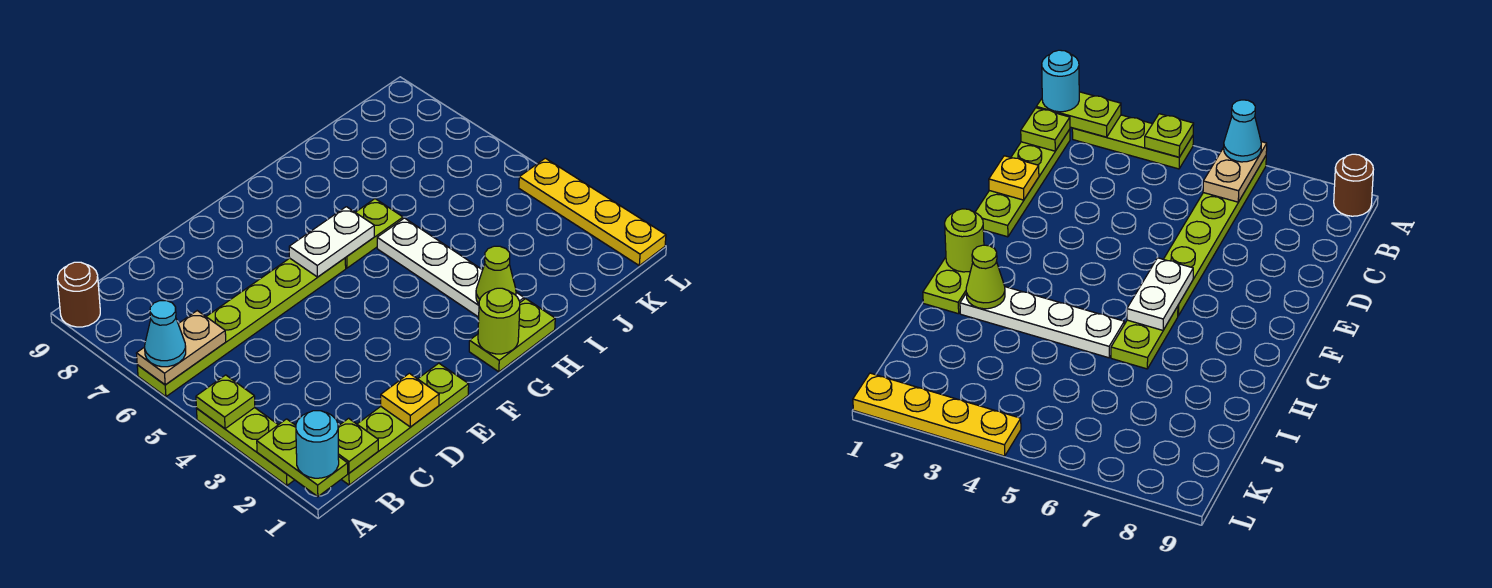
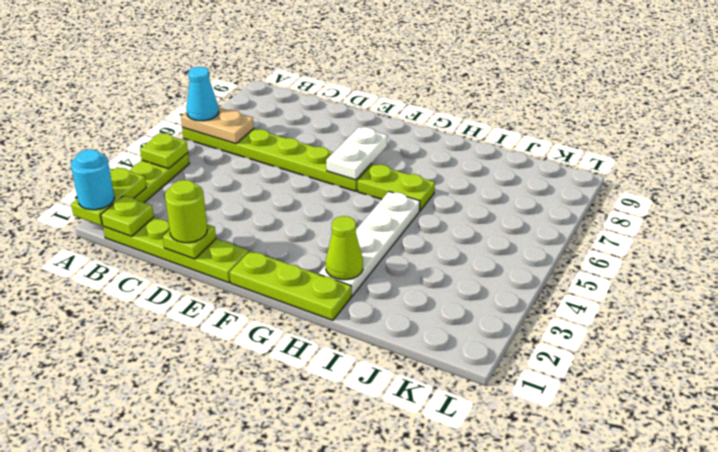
brown round brick A9 level 1 -> none
yellow plate D1 level 2 -> lime plate D1 level 2
white plate F6:G6 level 2 -> white plate F6:F7 level 2
lime plate G1:H1 level 1 -> lime plate F1:H1 level 1
lime round brick G1 level 2 -> lime round brick D1 level 3
yellow plate L1:L4 level 1 -> none

